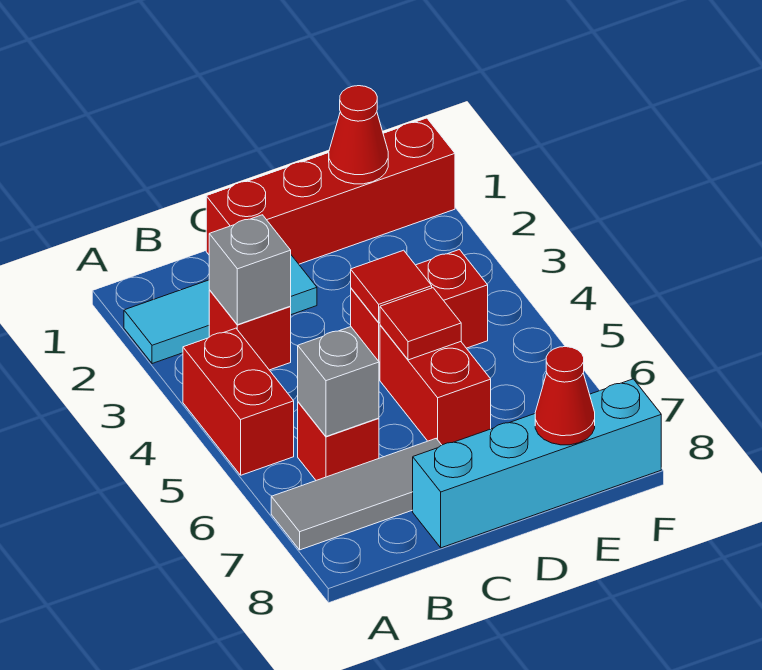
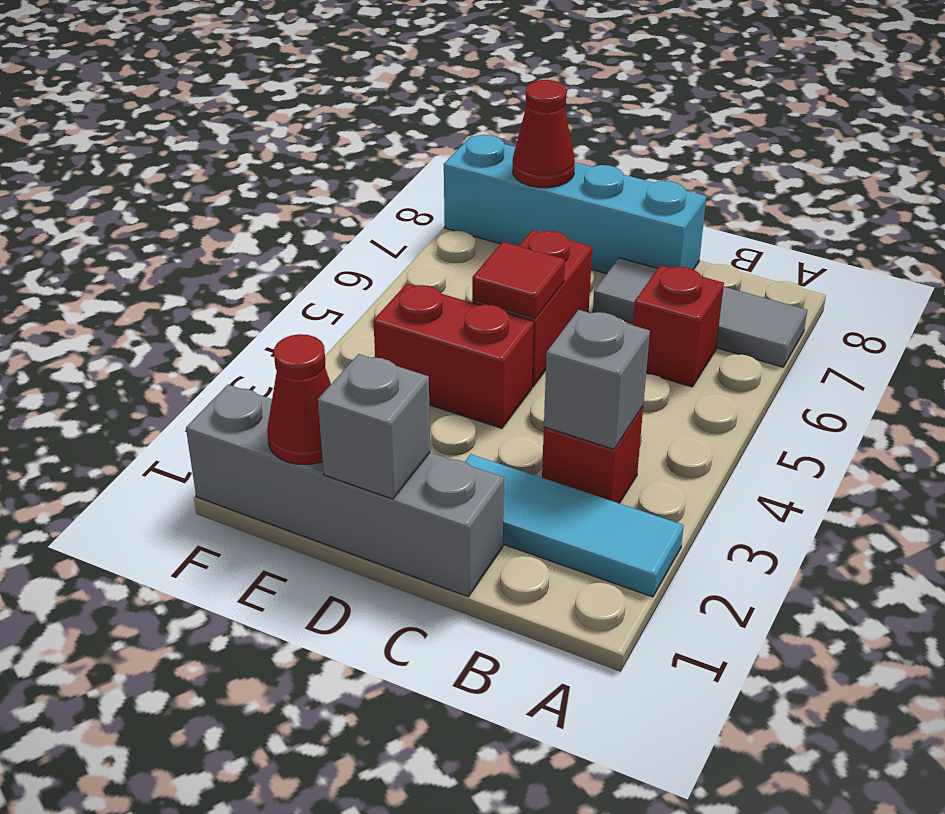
red brick A4:A5 level 1 -> none
grey brick B6 level 2 -> grey brick D1 level 2
red brick C1:F1 level 1 -> grey brick C1:F1 level 1
red tile D4 level 2 -> none

